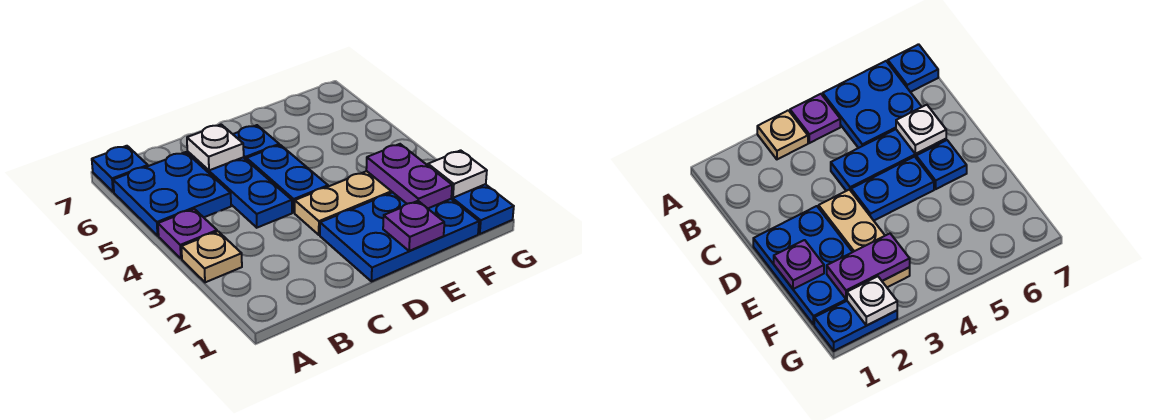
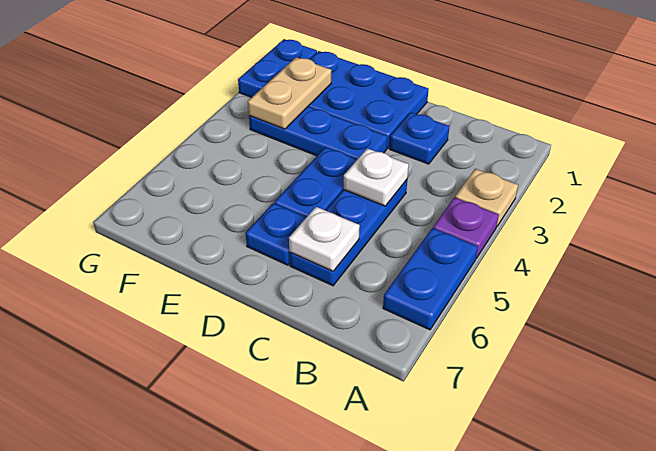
blue plate A5:B6 level 1 -> blue plate A5:A6 level 1
blue plate A7 level 1 -> blue plate C2 level 1
tan plate D3:F3 level 1 -> blue plate D3:F3 level 1
purple plate E1 level 2 -> none
purple plate F2:F3 level 2 -> tan plate F2:F3 level 2
white plate G2 level 2 -> white plate C4 level 2

